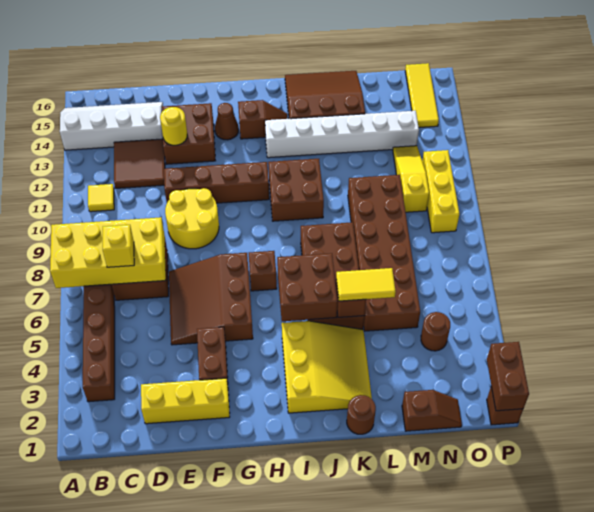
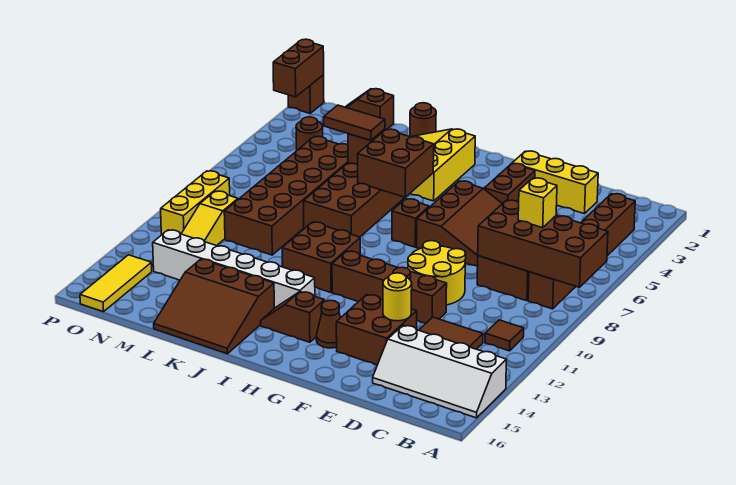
yellow brick A7:D8 level 2 -> brown brick A7:D8 level 2
yellow tile B11 level 1 -> brown tile B11 level 1
yellow tile K5:L5 level 3 -> brown tile K5:L5 level 3

